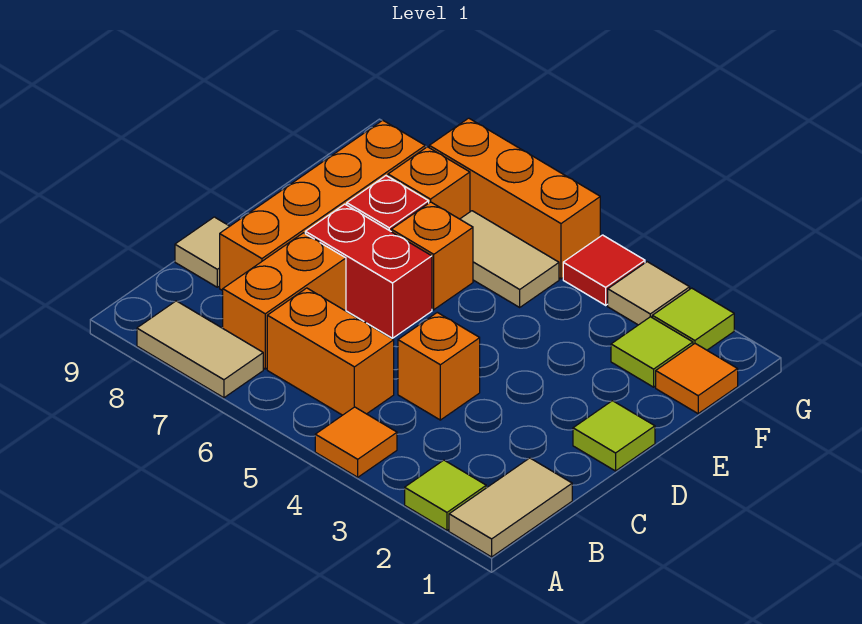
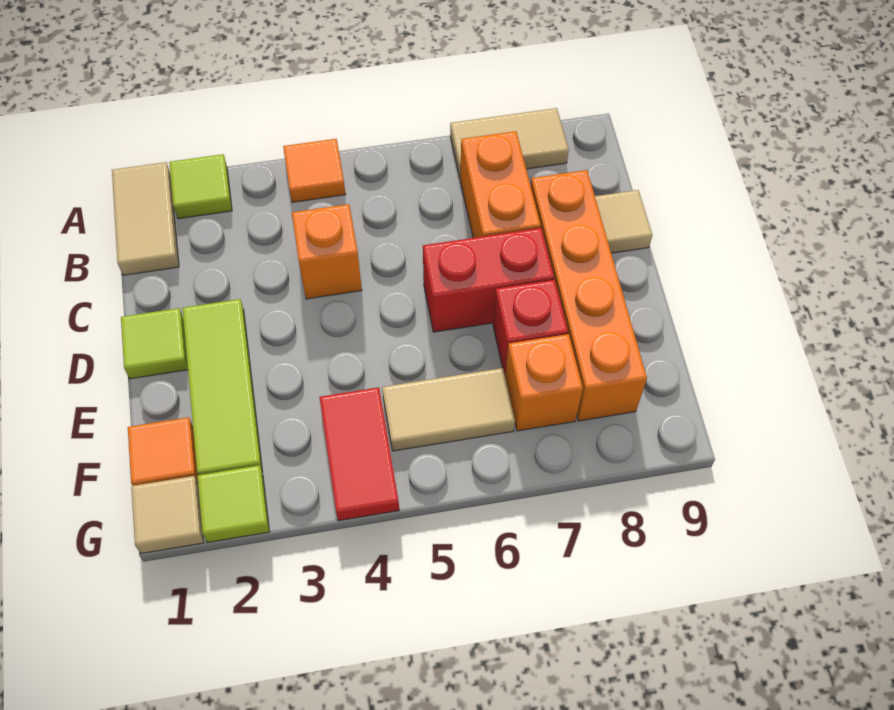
orange brick B5:B6 level 1 -> none
orange brick E6 level 1 -> none
lime tile F2 level 1 -> lime tile D2:F2 level 1
tan tile G3 level 1 -> tan tile G1 level 1
red tile G4 level 1 -> red tile F4:G4 level 1
orange brick G5:G7 level 1 -> none

